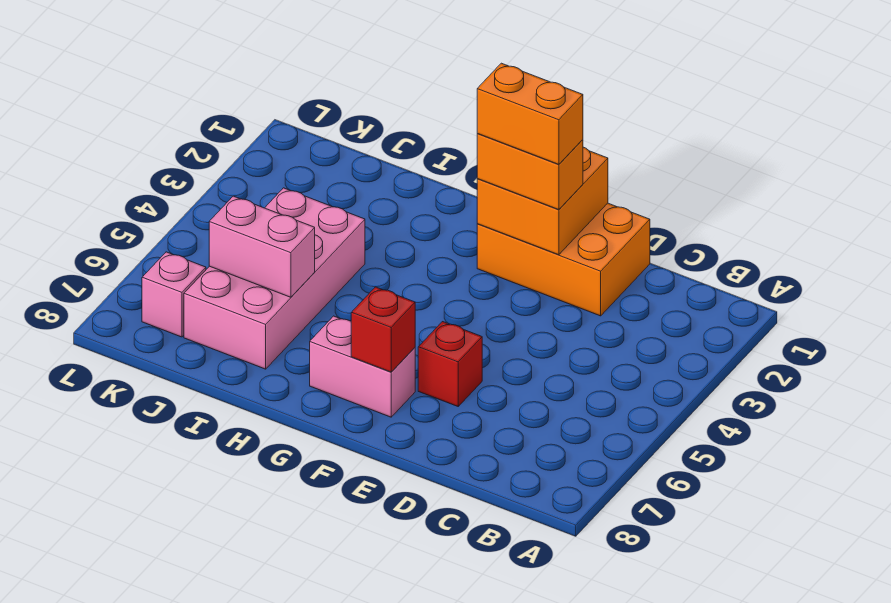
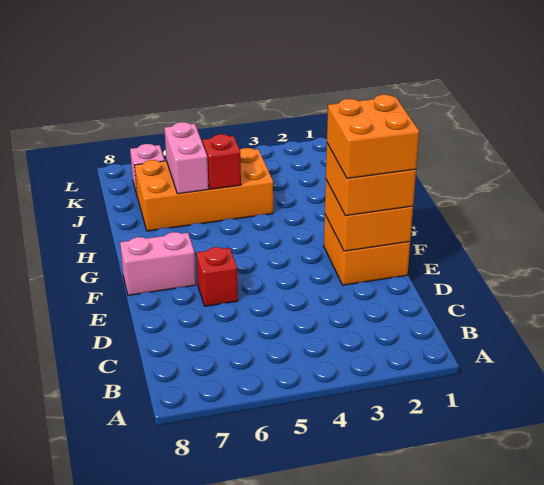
orange brick D1:F2 level 1 -> orange brick E1:F2 level 1
orange brick E2:F2 level 3 -> orange brick E1:F2 level 3
orange brick E2:F2 level 4 -> orange brick E1:F2 level 4
pink brick F7:G7 level 1 -> pink brick F7:F8 level 1
red brick F7 level 2 -> red brick I5 level 2
pink brick I4:J7 level 1 -> orange brick I4:J7 level 1

